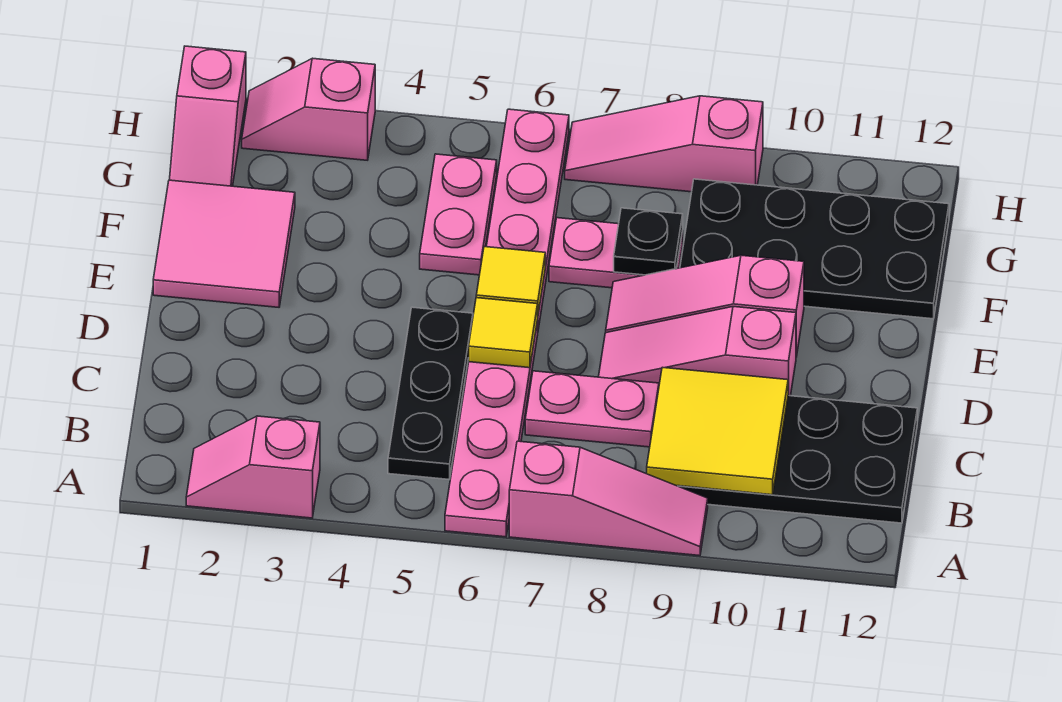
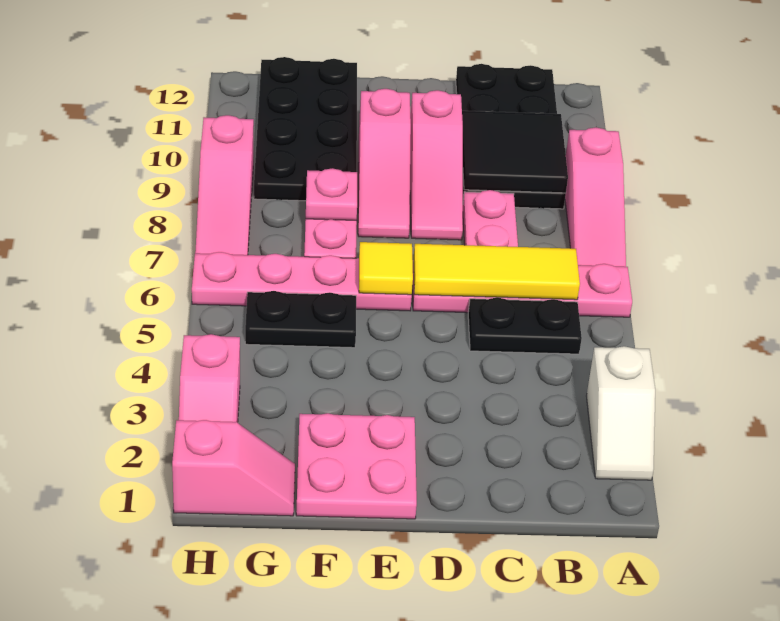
pink slope A2:A3 level 1 top 3 -> white slope A2:A3 level 1 top 3
pink slope A7:A9 level 1 top 7 -> pink slope A7:A9 level 1 top 9
black plate B5:D5 level 1 -> black plate B5:C5 level 1
yellow tile B9:C10 level 2 -> black tile B9:C10 level 2
yellow tile D6 level 2 -> yellow tile B6:D6 level 2
pink tile E1:F2 level 1 -> pink plate E1:F2 level 1
pink plate F5:G5 level 1 -> black plate F5:G5 level 1
black plate F8 level 2 -> pink plate F8 level 2

